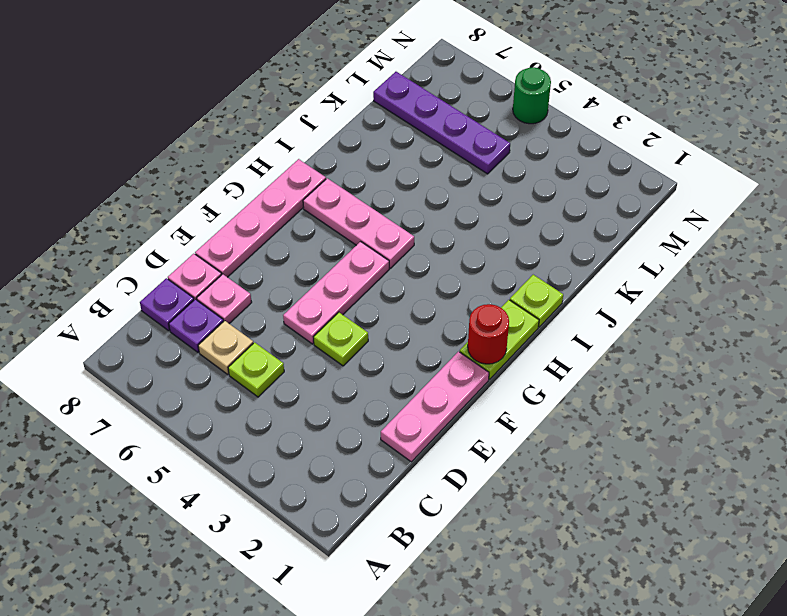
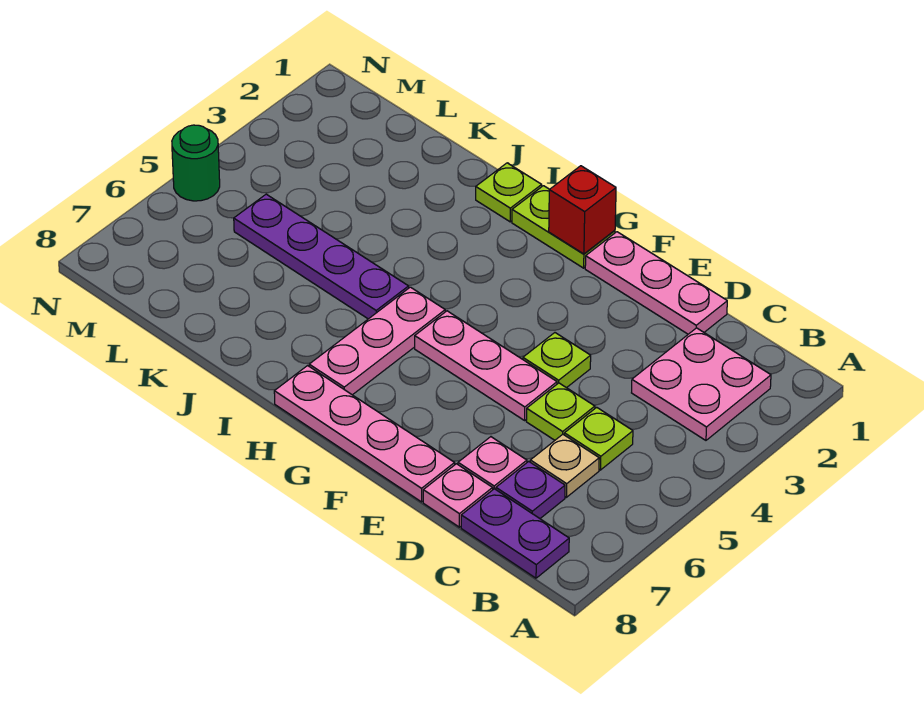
none -> pink plate B2:C3 level 1
purple plate C8 level 1 -> purple plate B8:C8 level 1
none -> lime plate D5 level 1
red round brick G1 level 2 -> red brick G1 level 2
purple plate L5:L8 level 1 -> purple plate I5:L5 level 1

